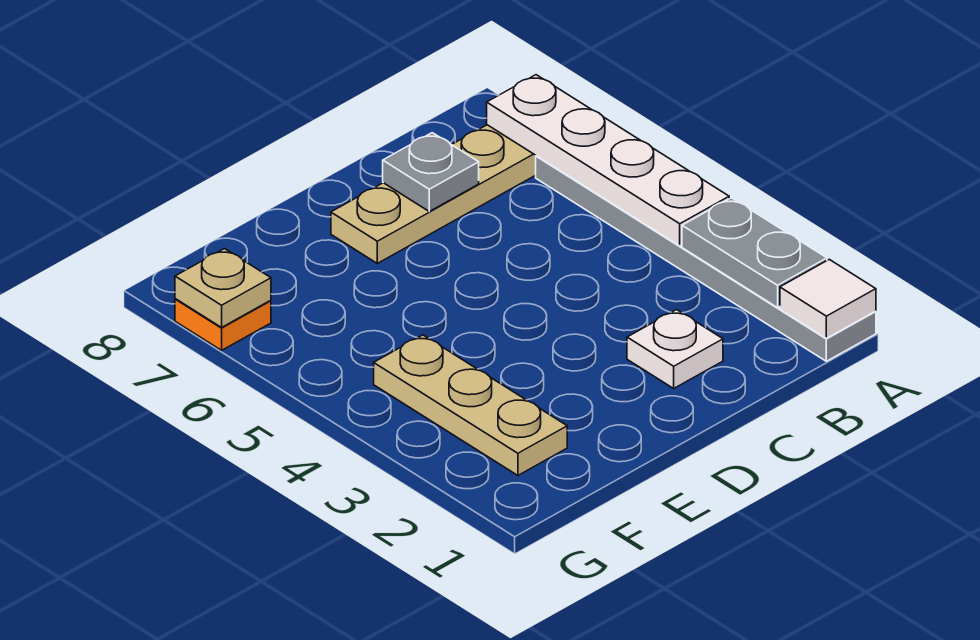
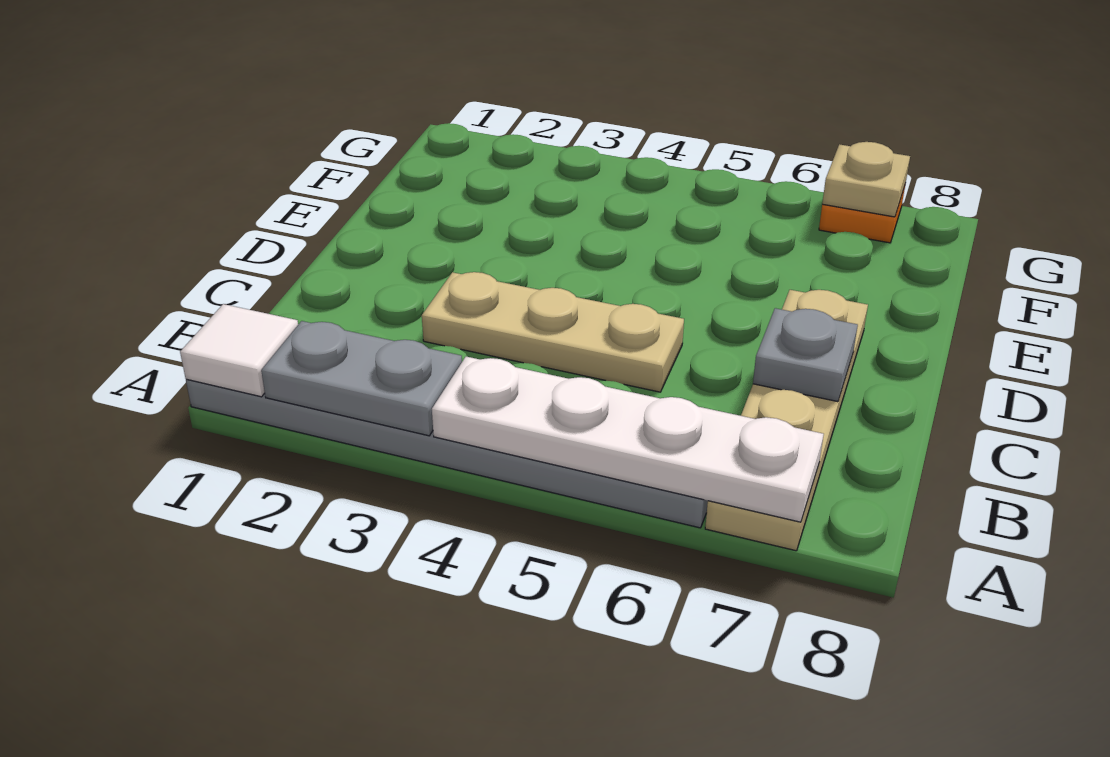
white plate C2 level 1 -> none
tan plate F2:F4 level 1 -> tan plate C3:C5 level 1

